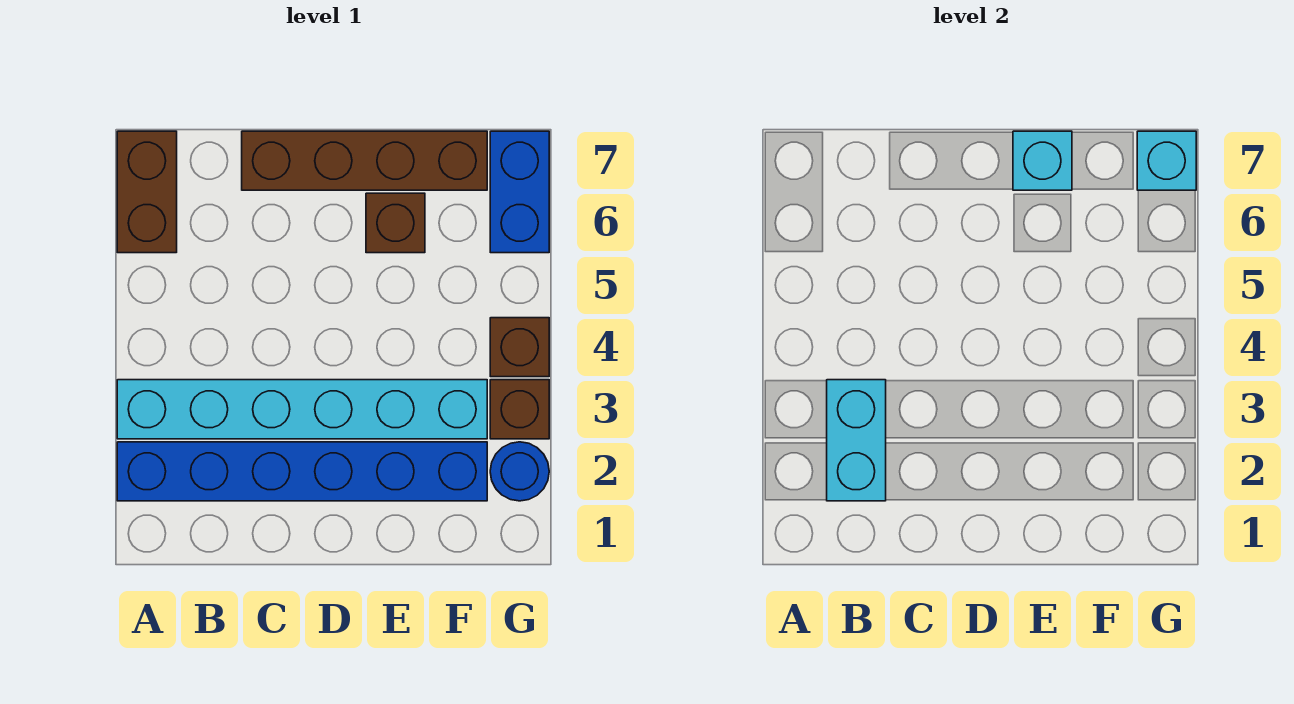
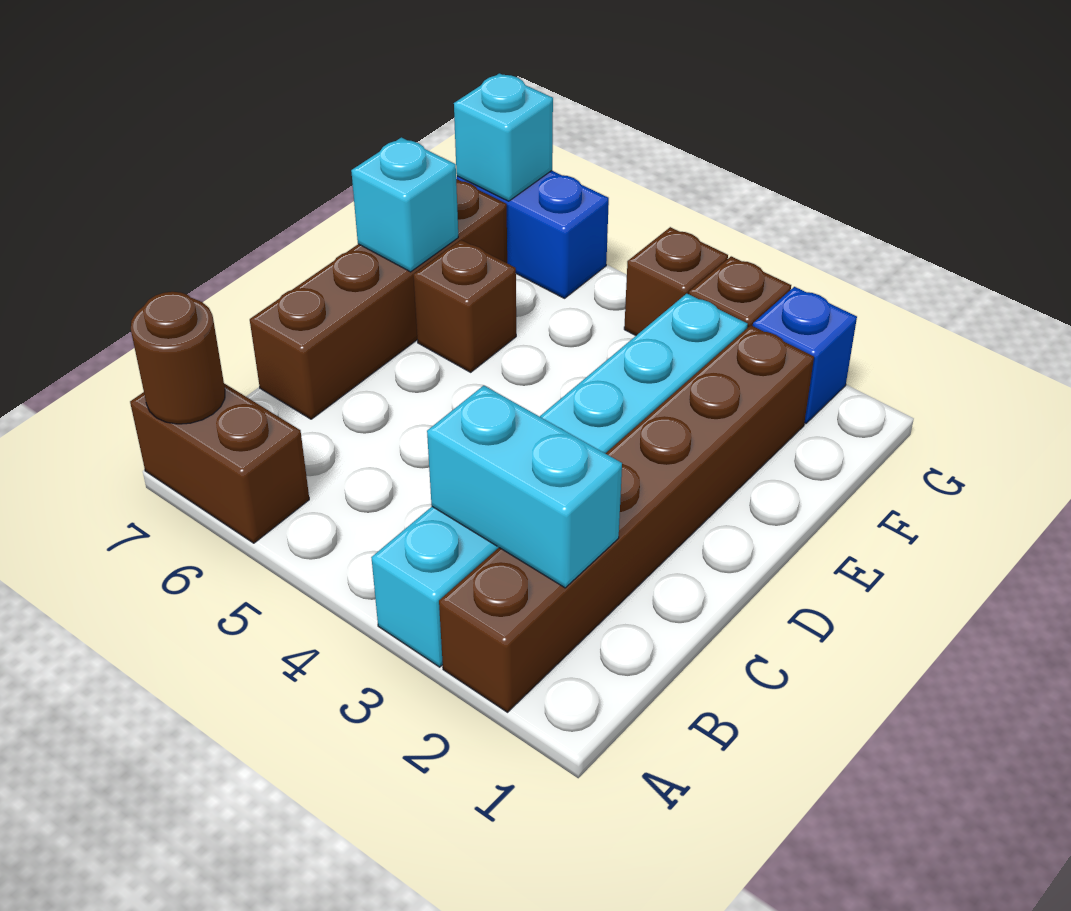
blue brick A2:F2 level 1 -> brown brick A2:F2 level 1
none -> brown round brick A7 level 2
blue round brick G2 level 1 -> blue brick G2 level 1

